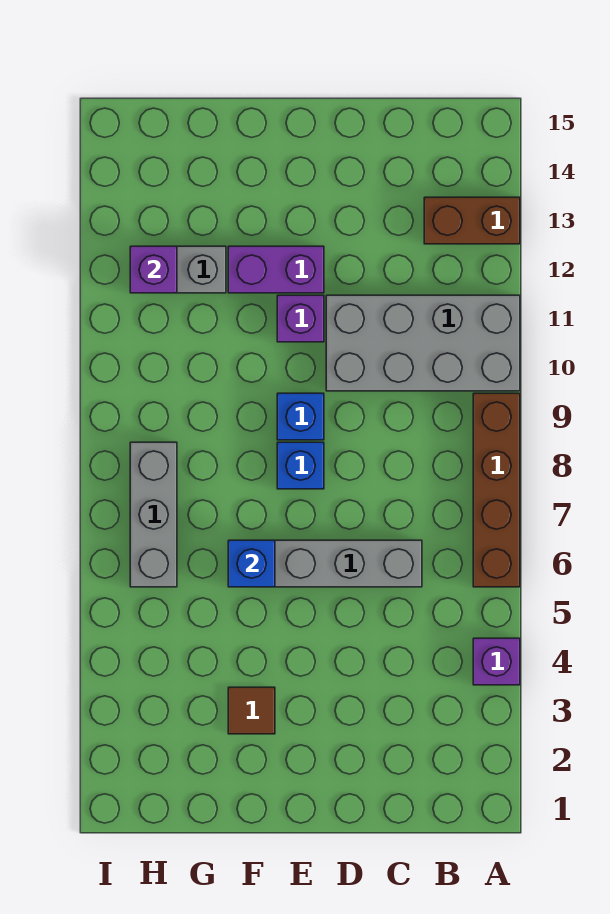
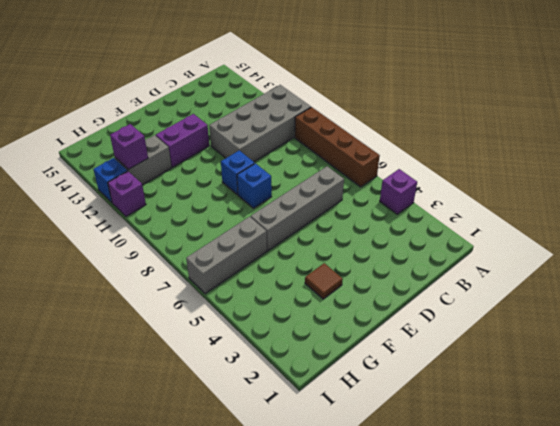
brown brick A13:B13 level 1 -> none
purple brick E11 level 1 -> purple brick I11 level 1
blue brick F6 level 2 -> blue brick I12 level 1
grey brick H6:H8 level 1 -> grey brick G6:I6 level 1

